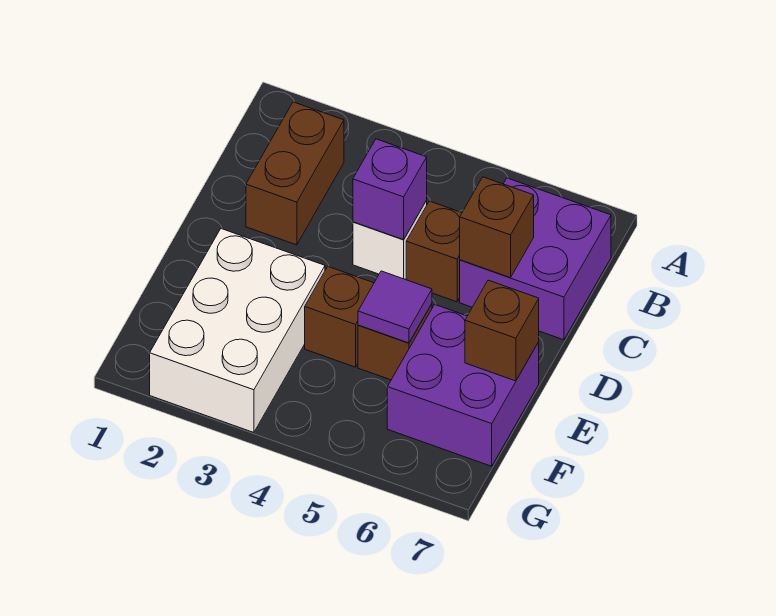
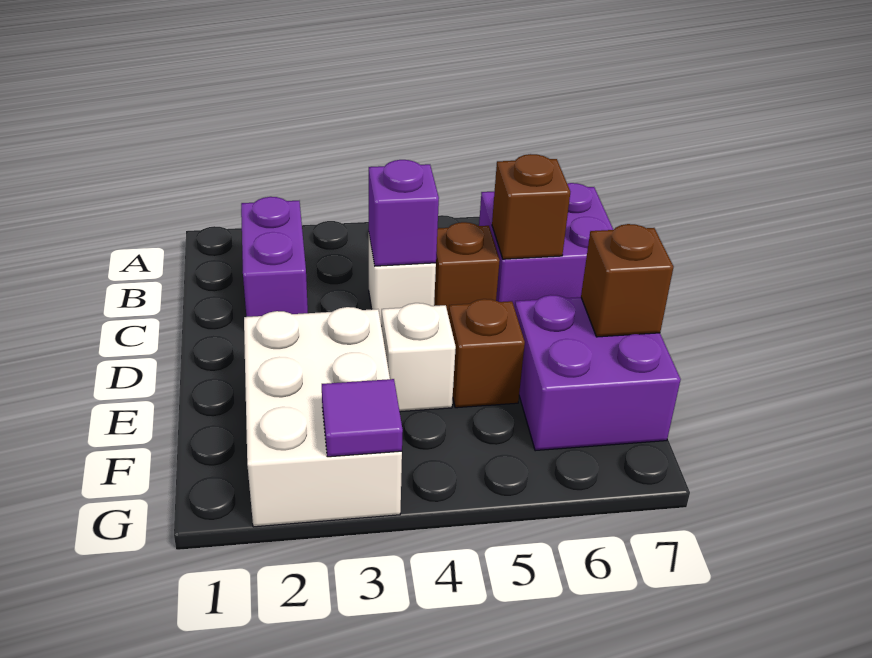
brown brick B2:C2 level 1 -> purple brick B2:C2 level 1
brown brick E4 level 1 -> white brick E4 level 1
purple tile E5 level 2 -> purple tile G3 level 2

